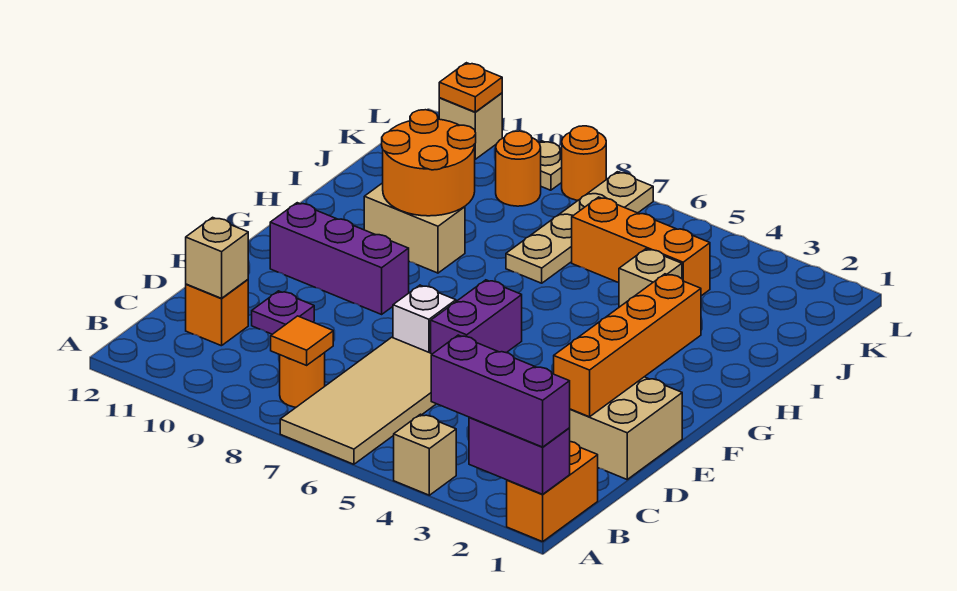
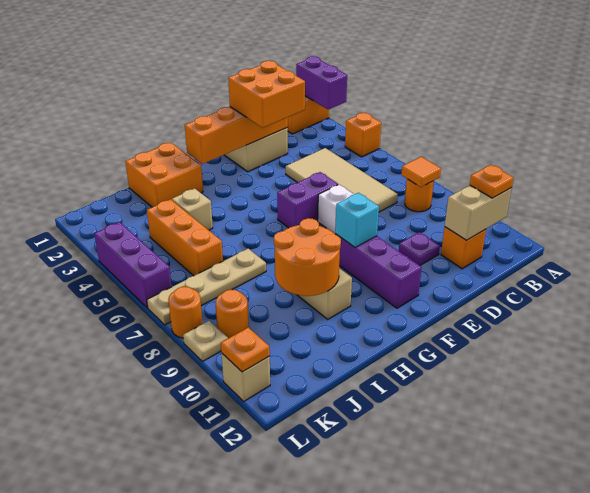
purple brick A1:A3 level 3 -> purple brick L4:L6 level 1
tan brick A4 level 1 -> orange brick A4 level 1
tan tile A6:D7 level 1 -> tan tile C4:D7 level 1
none -> orange plate B11 level 3
tan brick C11 level 2 -> tan brick B11:C11 level 2
none -> orange brick D2:E3 level 3
none -> cyan brick F9 level 2
none -> orange brick H1:I2 level 1

